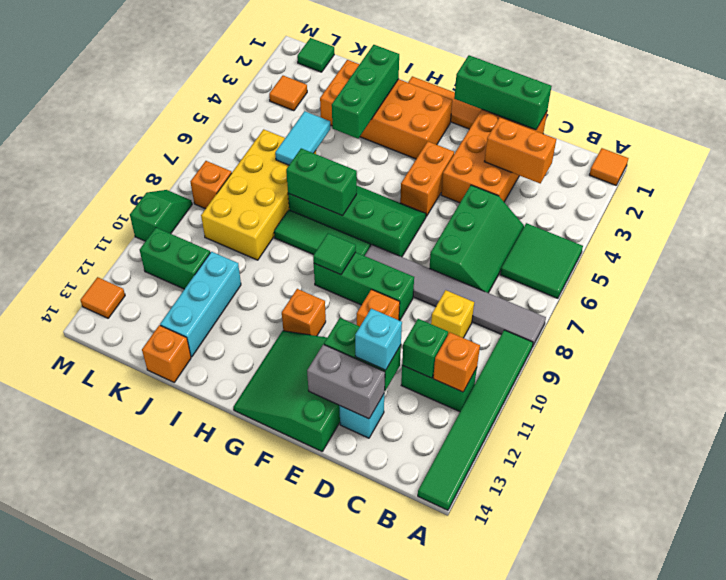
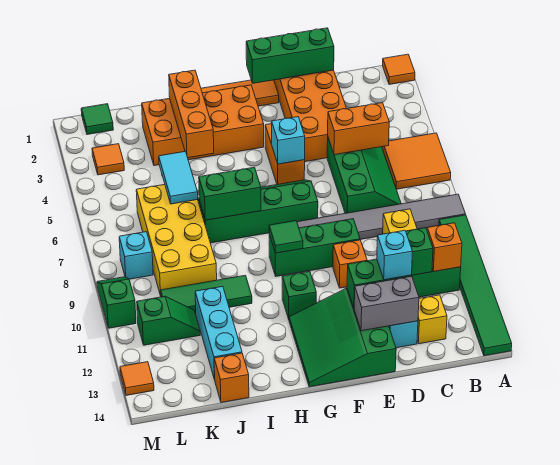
green tile A5:B6 level 1 -> orange tile A5:B6 level 1
orange brick C3:D3 level 2 -> orange brick C5:D5 level 2
none -> yellow brick C13 level 1
none -> cyan brick F5 level 2
green tile G8:I8 level 1 -> green tile I10:K10 level 1
orange brick G11 level 1 -> green brick G11 level 1
green brick I2:I4 level 2 -> orange brick I2:I4 level 2
green brick K11:L11 level 1 -> green slope K11:L11 level 1 top L
orange brick L8 level 1 -> cyan brick L8 level 1

